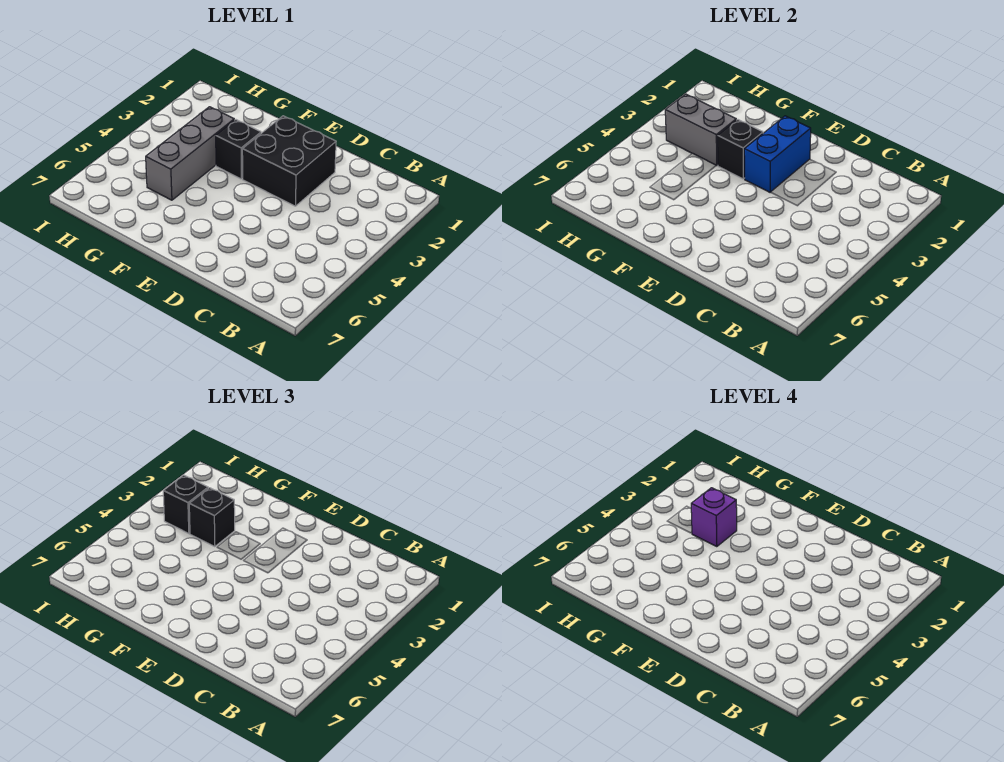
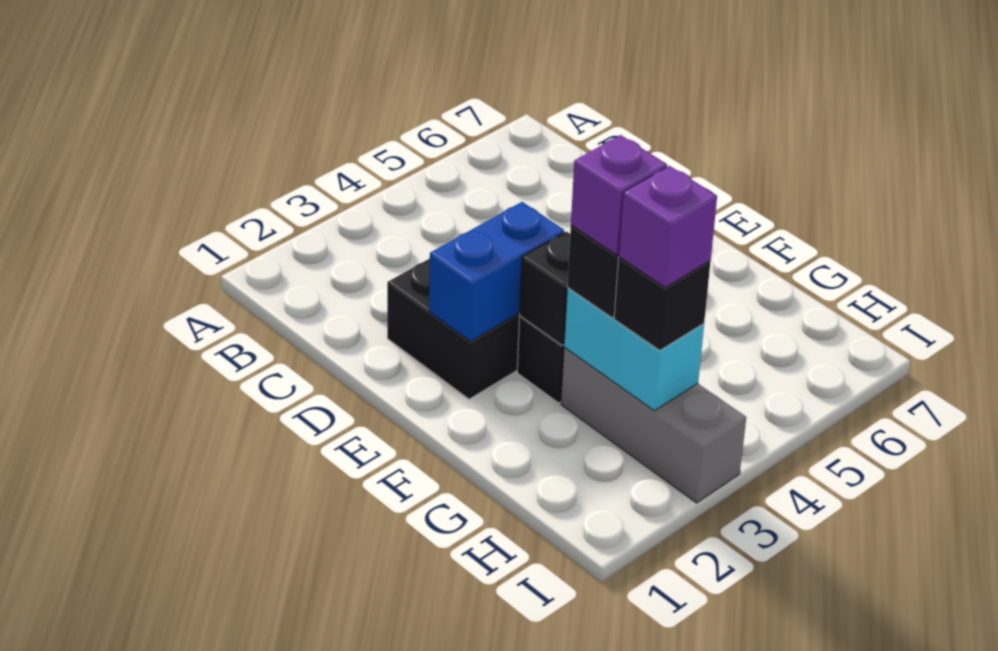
grey brick G3:G5 level 1 -> grey brick G3:I3 level 1
grey brick G3:H3 level 2 -> cyan brick G3:H3 level 2
none -> purple brick H3 level 4

